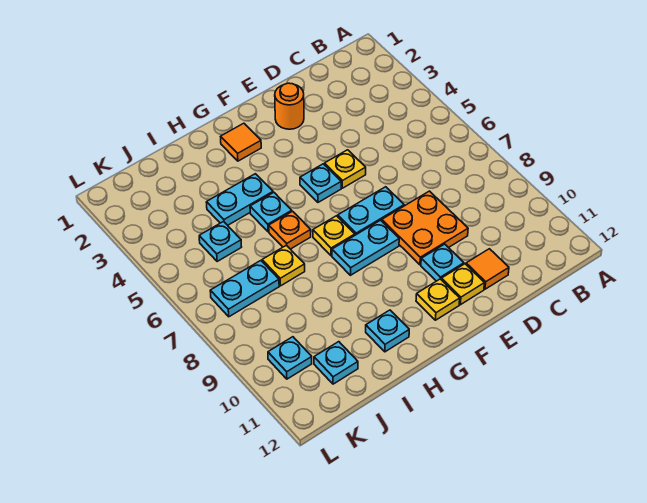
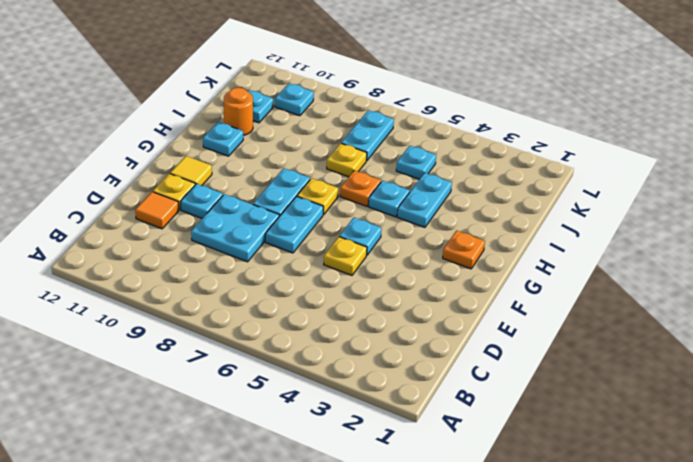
orange plate D8:E9 level 1 -> cyan plate D8:E9 level 1
orange round brick E2 level 1 -> orange round brick I11 level 1
yellow plate F11 level 1 -> yellow tile F11 level 1
orange tile G2 level 1 -> orange plate G2 level 1

